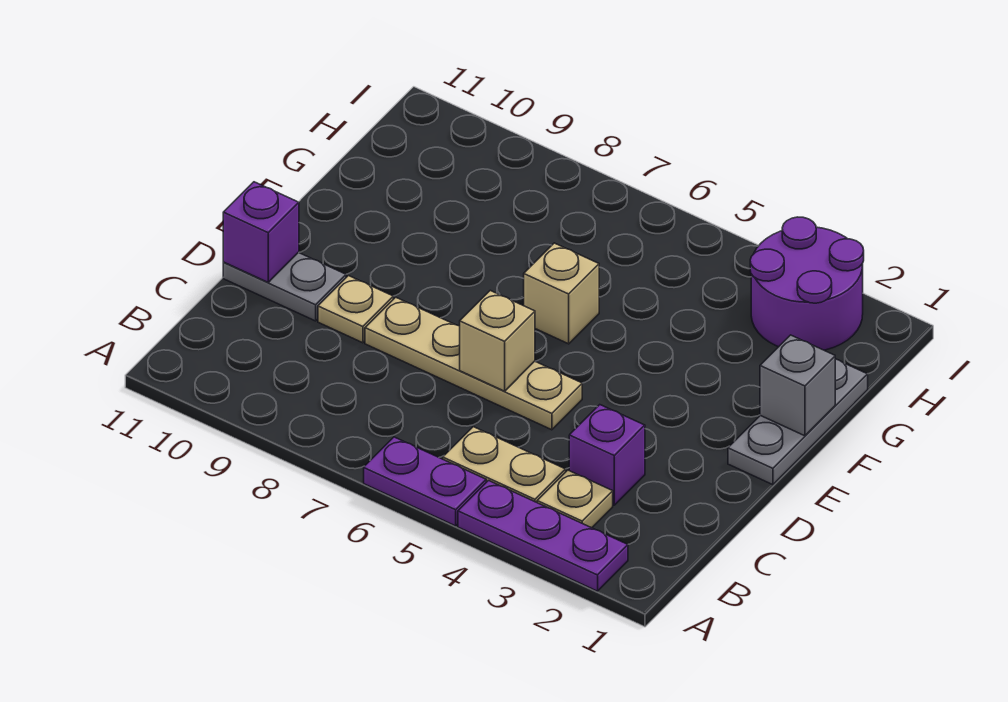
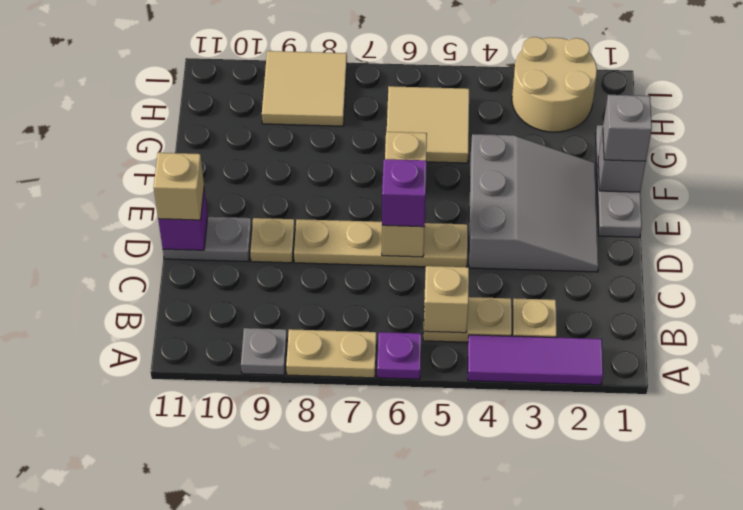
purple plate A2:A4 level 1 -> purple tile A2:A4 level 1
purple plate A5:A6 level 1 -> purple plate A6 level 1
none -> tan plate A7:A8 level 1
none -> grey plate A9 level 1
none -> tan brick B5 level 2
purple brick C3 level 1 -> purple brick D6 level 3
none -> grey slope D2:F4 level 1 top 4
none -> tan brick D11 level 3
none -> grey brick F1 level 3
none -> tan tile G5:H6 level 1
purple round brick H2:I3 level 1 -> tan round brick H2:I3 level 1
none -> tan tile H8:I9 level 1

